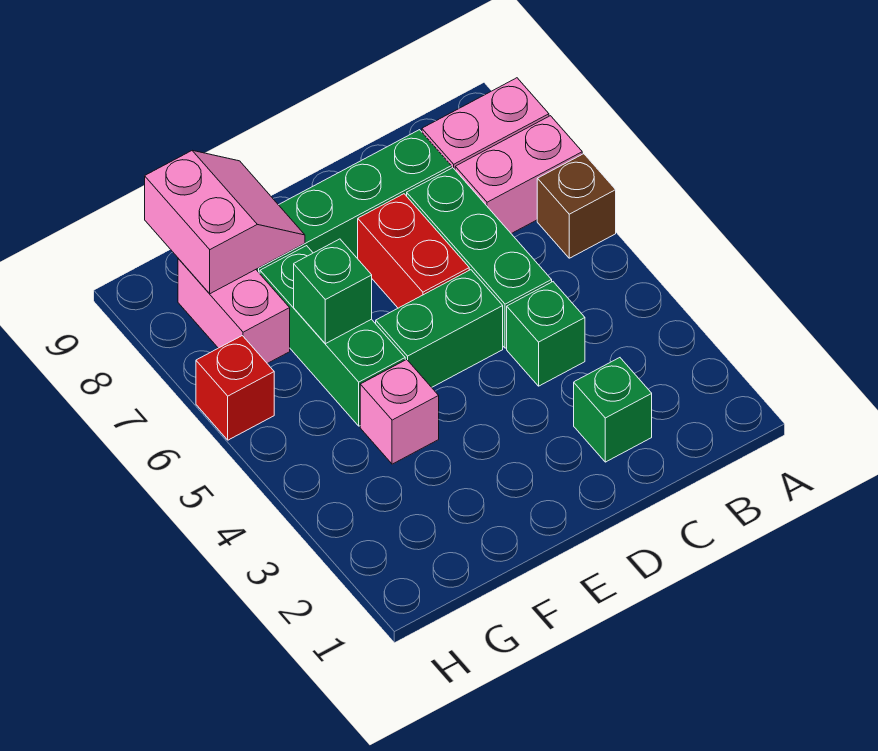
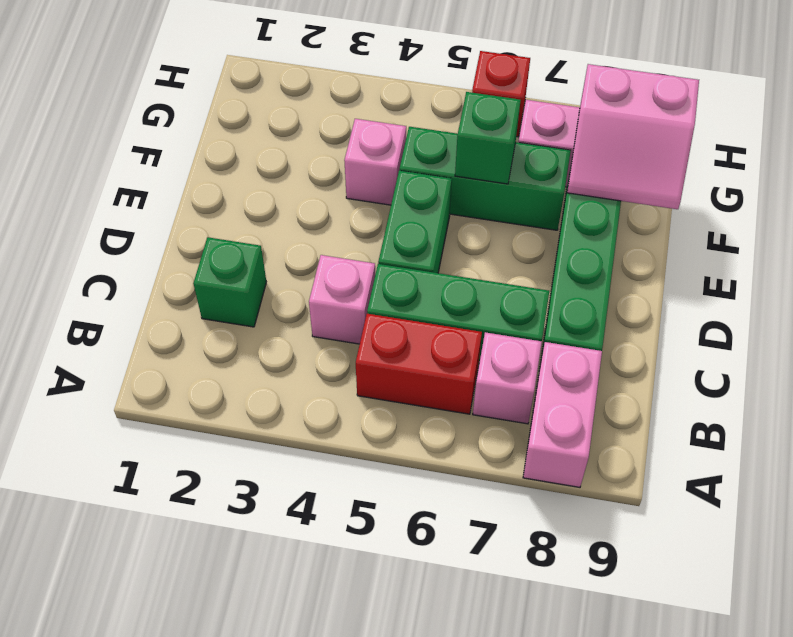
brown brick A6 level 1 -> none
pink brick A7:B7 level 1 -> pink brick B7 level 1
green brick C4 level 1 -> pink brick C4 level 1
red brick D6:D7 level 1 -> red brick B5:B6 level 1

